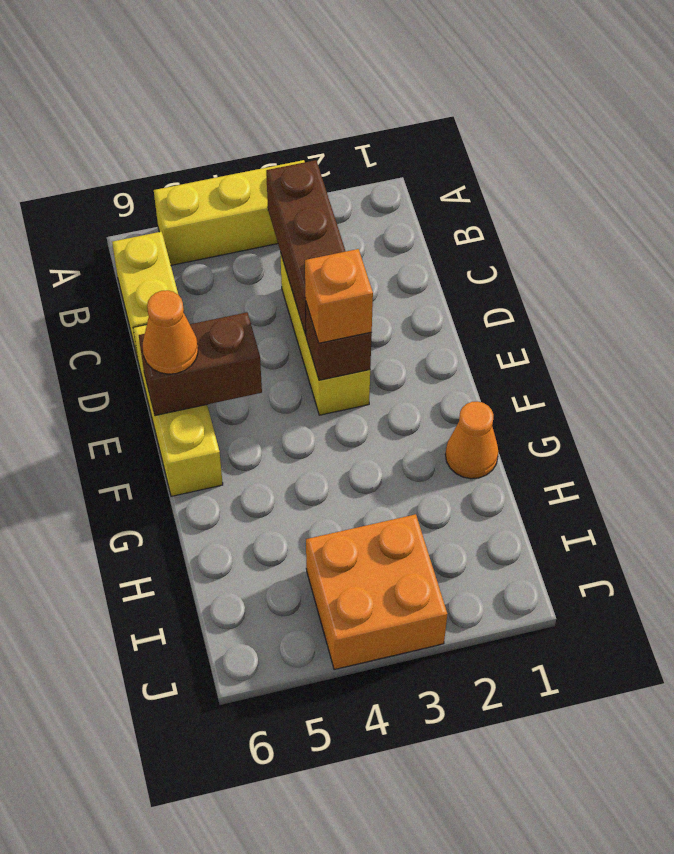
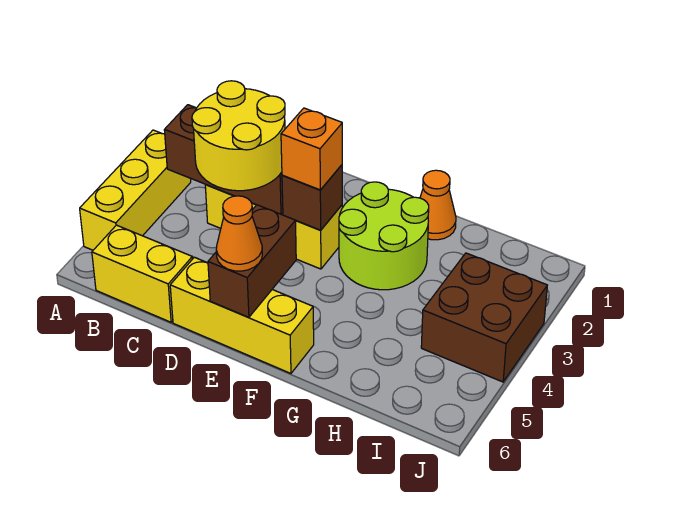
none -> yellow round brick C3:D4 level 3
none -> lime round brick F2:G3 level 1
orange brick I3:J4 level 1 -> brown brick I3:J4 level 1

